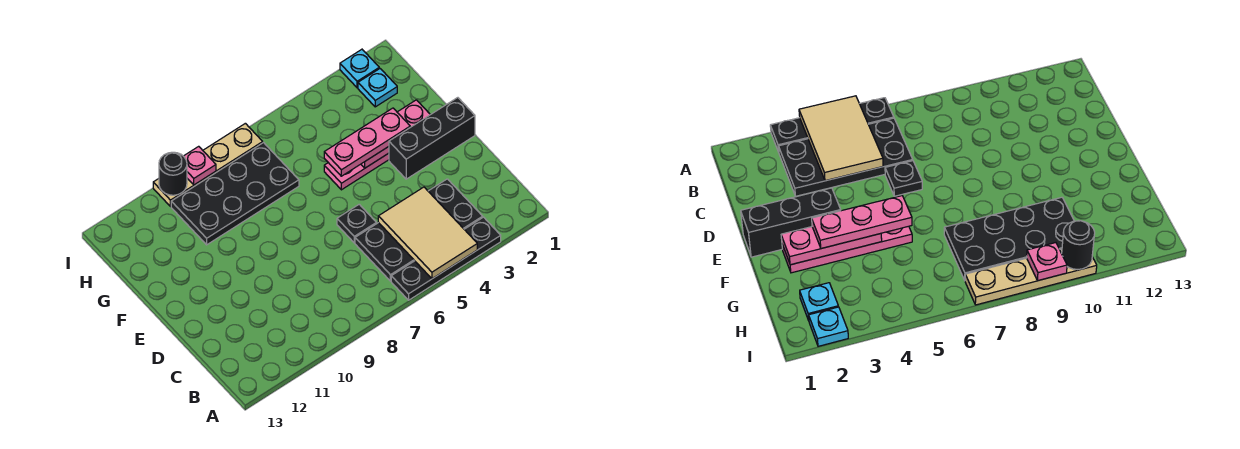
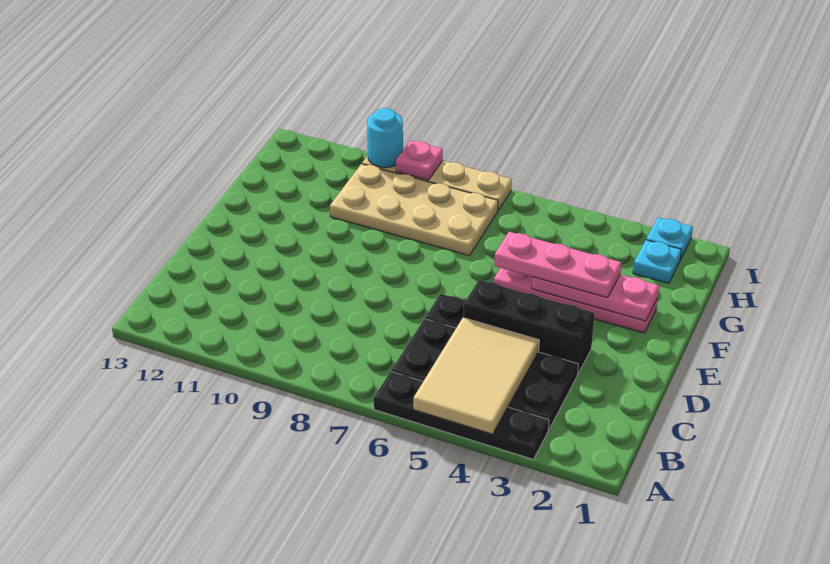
black brick E1:E3 level 1 -> black brick D3:D5 level 1
black plate G7:H10 level 1 -> tan plate G7:H10 level 1
black round brick I10 level 2 -> cyan round brick I10 level 2

